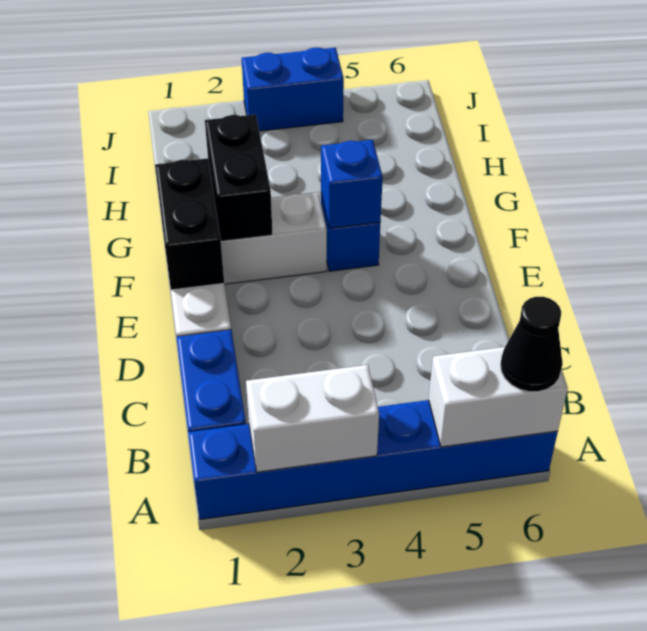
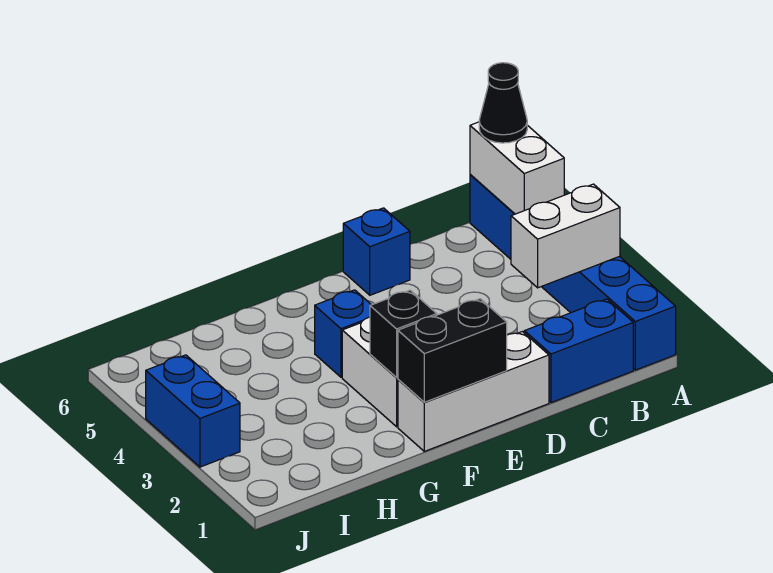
white brick A2:A3 level 2 -> white brick A3:B3 level 2
black brick F2:G2 level 2 -> black brick F2 level 2
blue brick F4 level 2 -> blue brick D6 level 1

